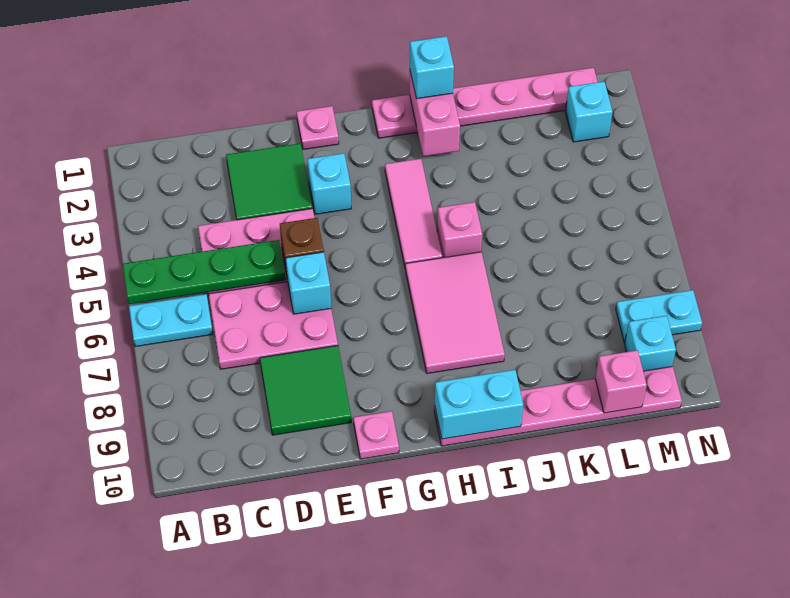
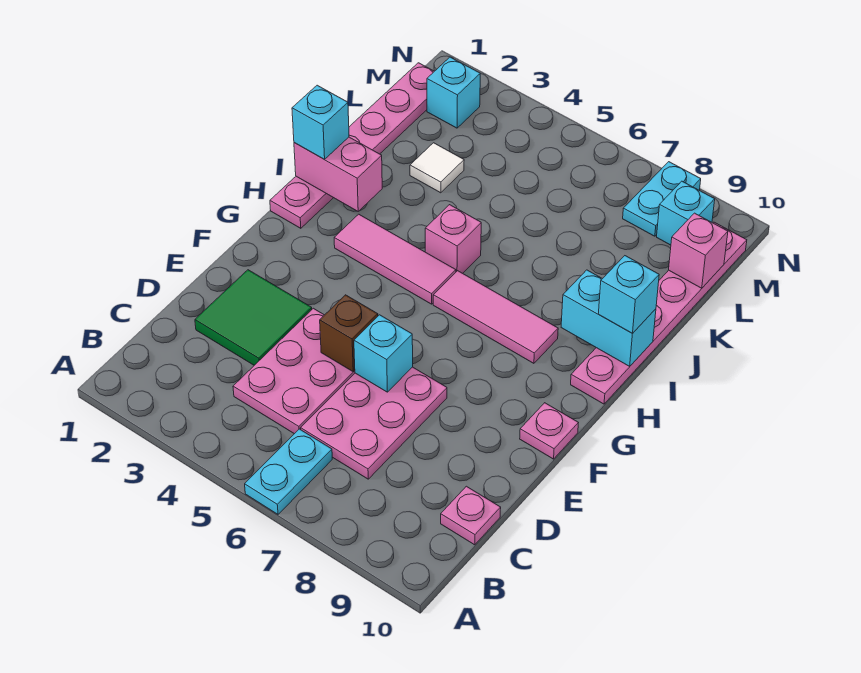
green plate A5:D5 level 2 -> none
green tile D8:E9 level 1 -> none
pink plate F1 level 1 -> pink plate C10 level 1
cyan brick F3 level 1 -> cyan brick I10 level 3
pink tile H6:I8 level 1 -> pink tile H6:H8 level 1
cyan brick H10:I10 level 2 -> cyan brick I9:I10 level 2
none -> white tile K3 level 1

